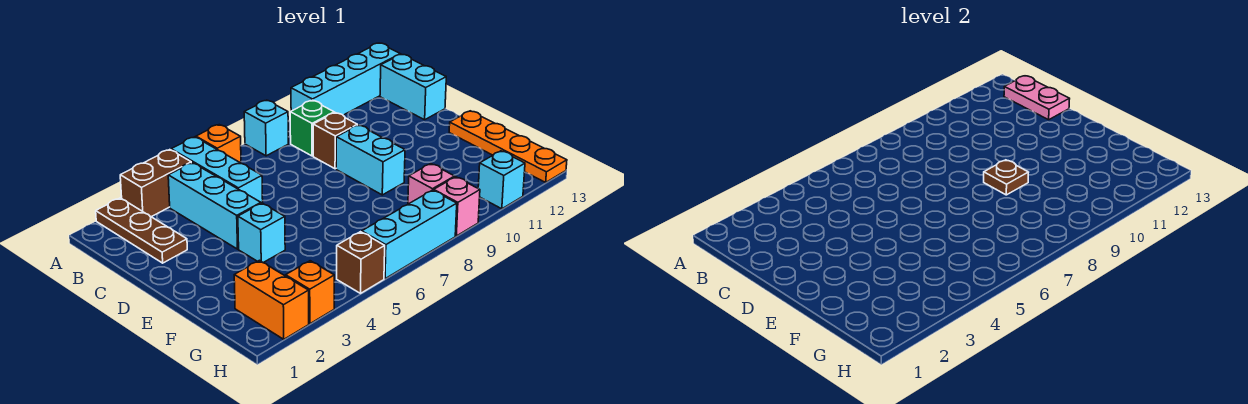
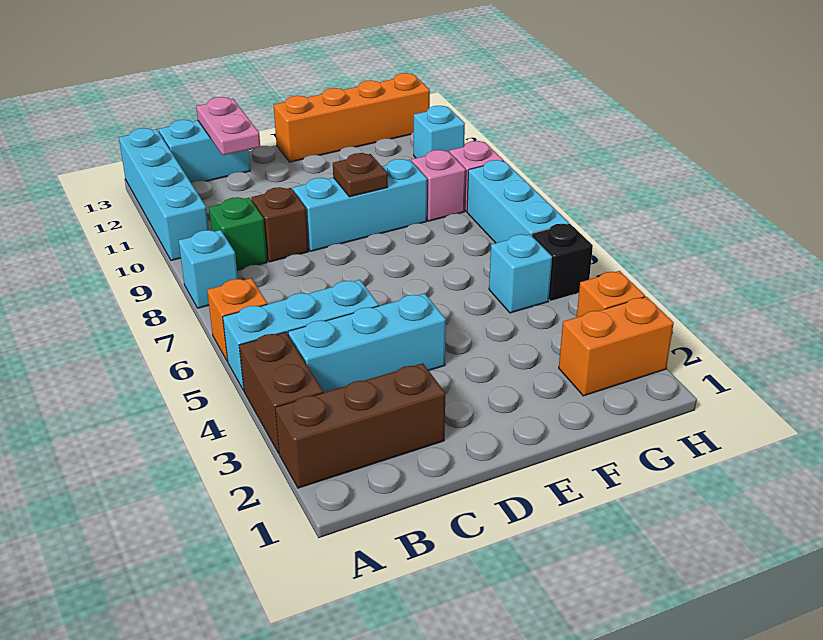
brown plate A2:C2 level 1 -> brown brick A2:C2 level 1
pink plate B13:C13 level 2 -> pink plate C12:C13 level 2
cyan brick D9:E9 level 1 -> cyan brick D9:F9 level 1
cyan brick E4 level 1 -> cyan brick G5 level 1
orange plate E13:H13 level 1 -> orange brick E13:H13 level 1
brown brick H5 level 1 -> black brick H5 level 1

